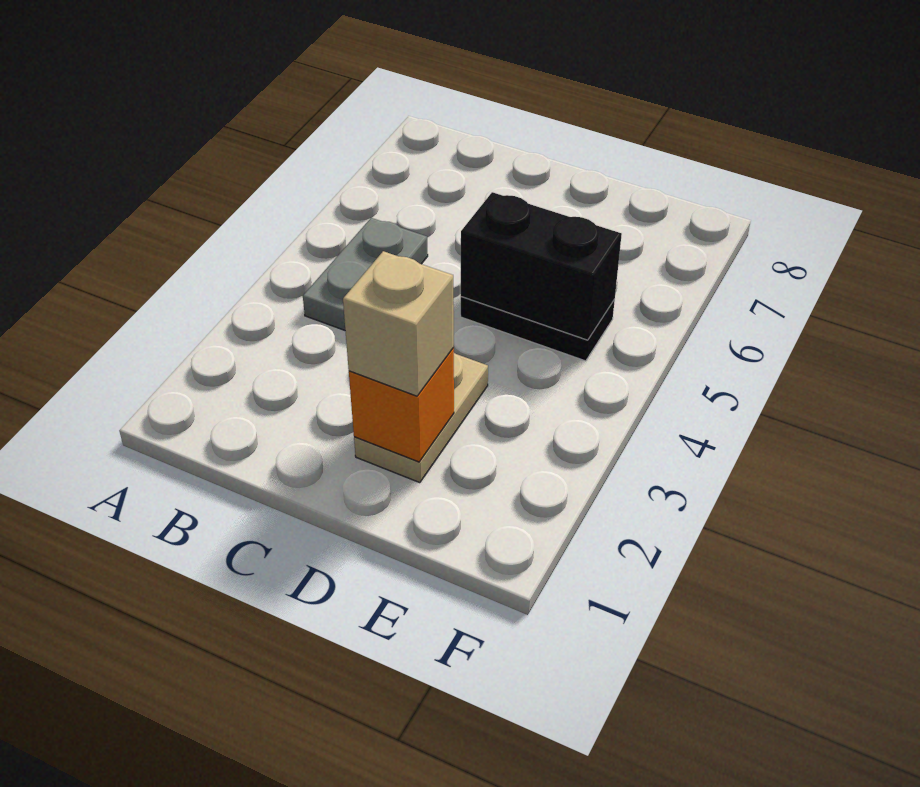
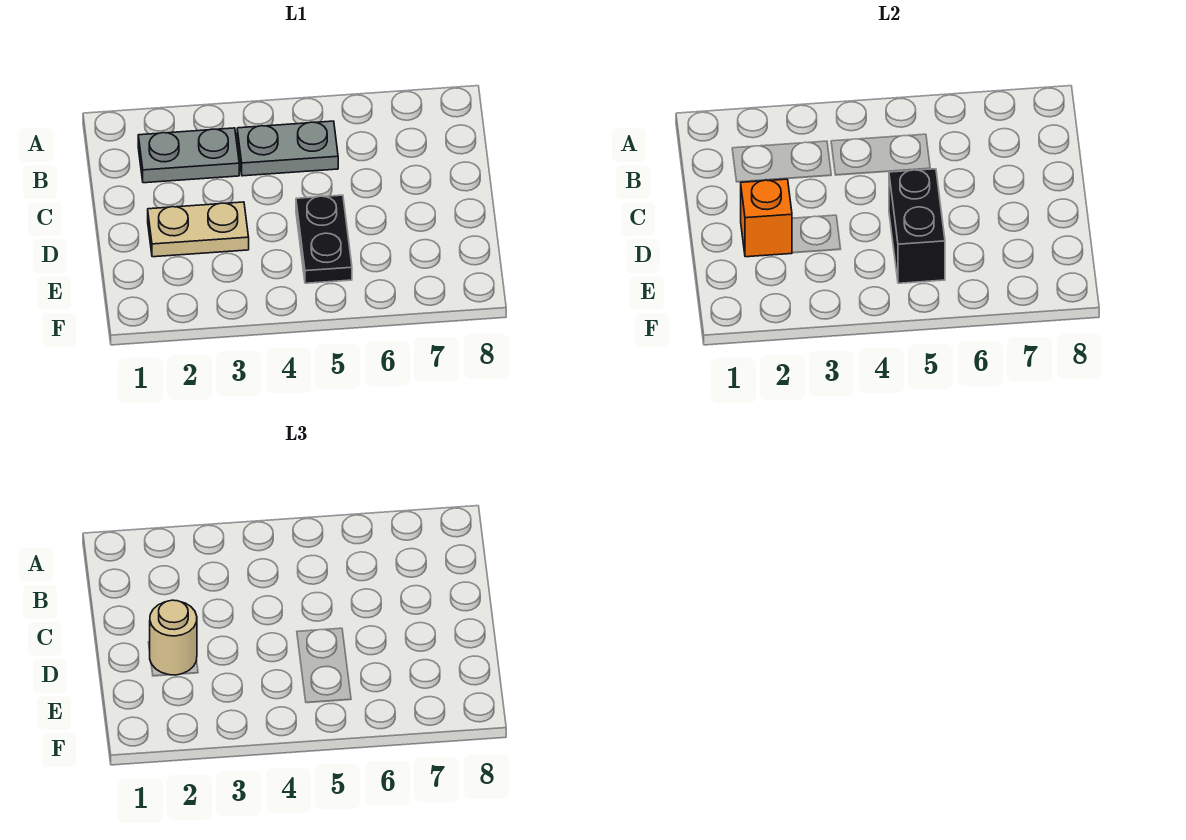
none -> grey plate B2:B3 level 1
tan brick D2 level 3 -> tan round brick D2 level 3

